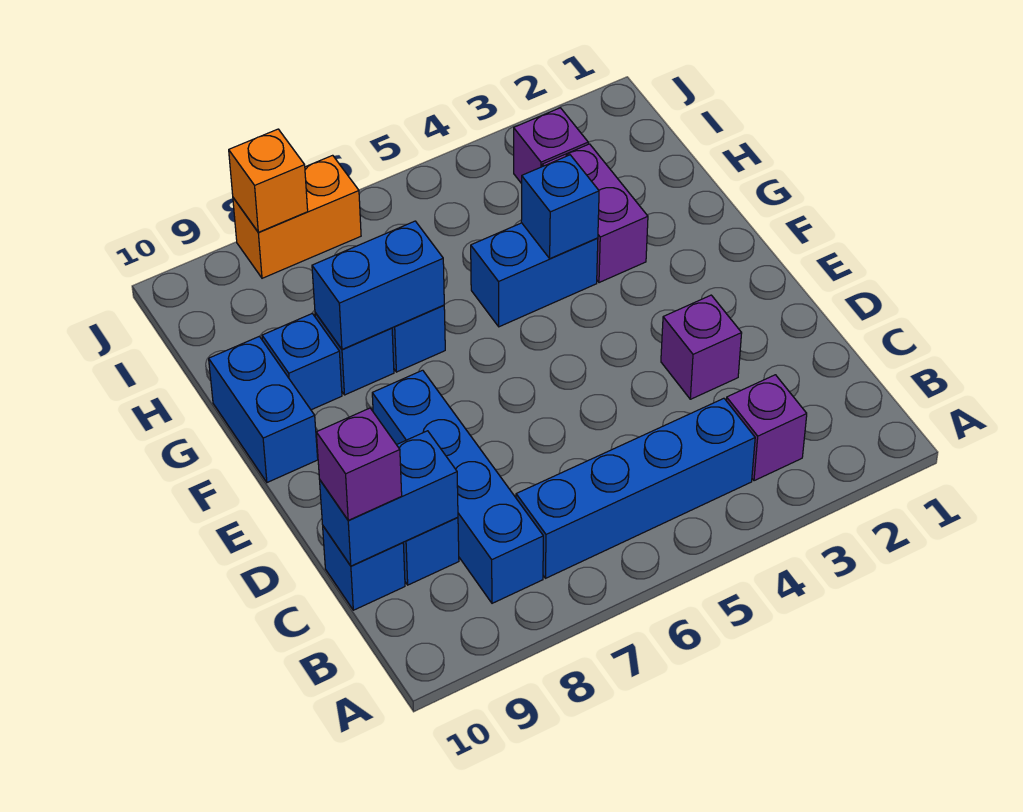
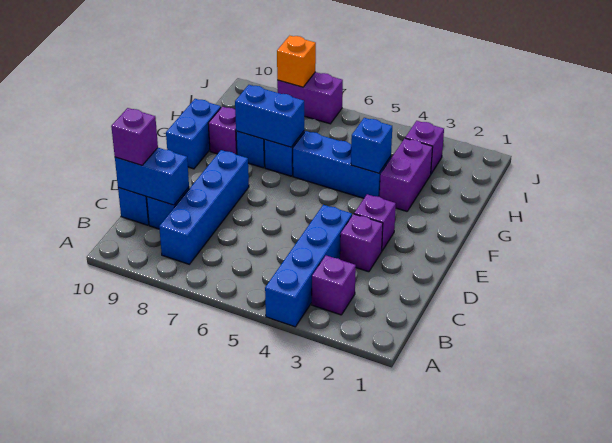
blue brick B4:B7 level 1 -> blue brick A4:D4 level 1
none -> purple brick E3 level 1
blue brick G4:G5 level 1 -> blue brick G4:G6 level 1
blue brick G9 level 1 -> purple brick G9 level 1
orange brick J7:J8 level 1 -> purple brick J7:J8 level 1

